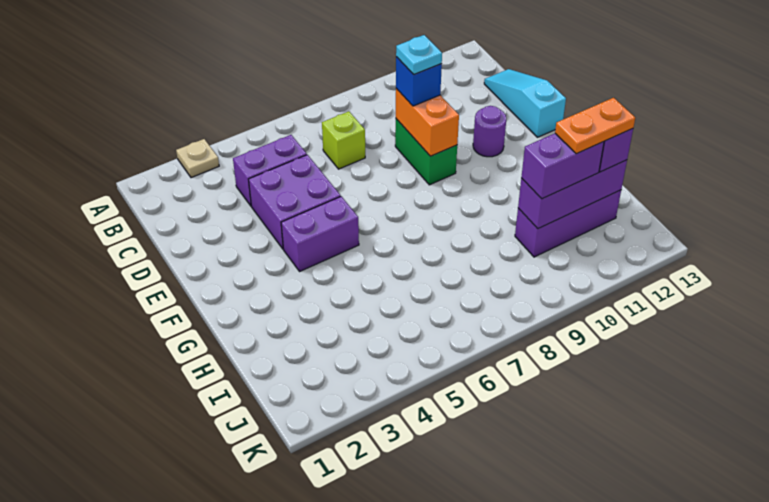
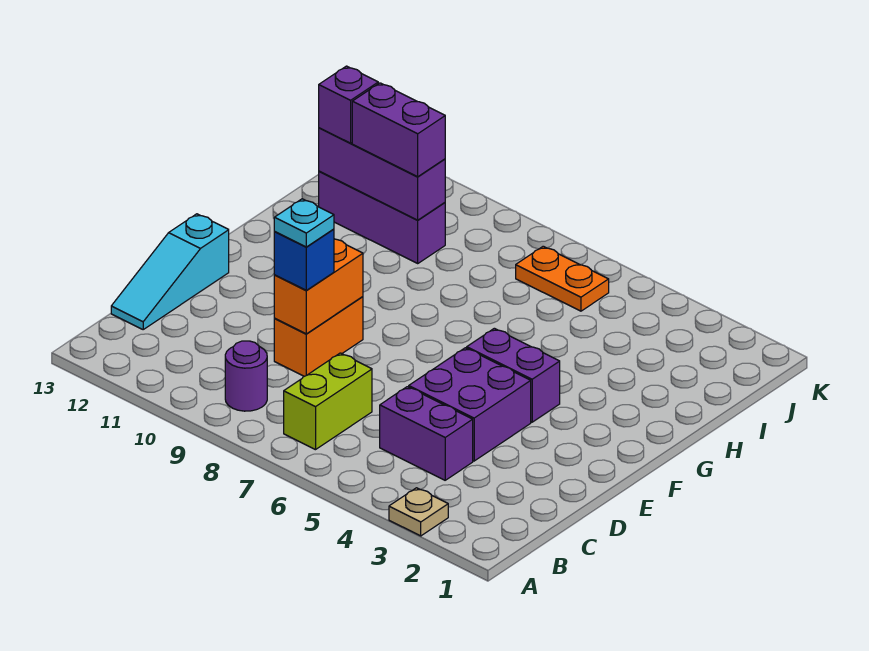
lime brick C7 level 1 -> lime brick B7:C7 level 1
green brick D9:E9 level 1 -> orange brick D9:E9 level 1
purple round brick E11 level 1 -> purple round brick B9 level 1
orange plate I11:I12 level 4 -> orange plate J6:J7 level 1

